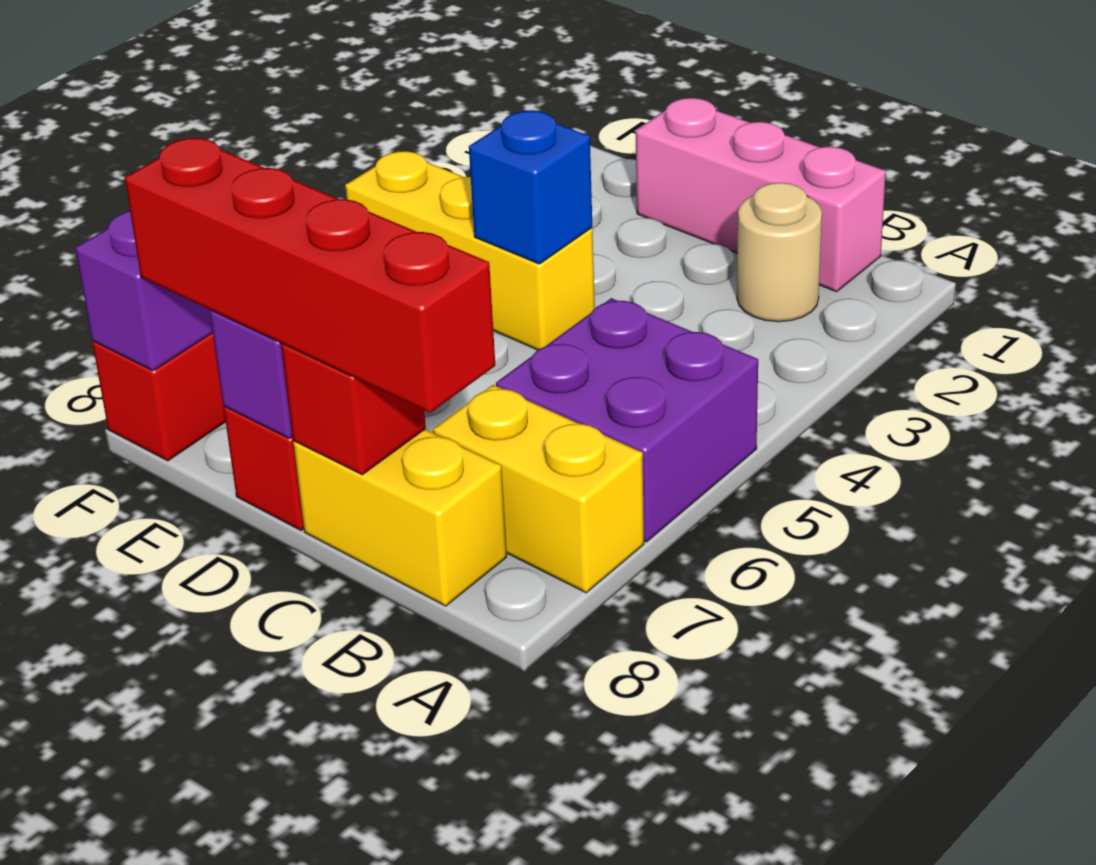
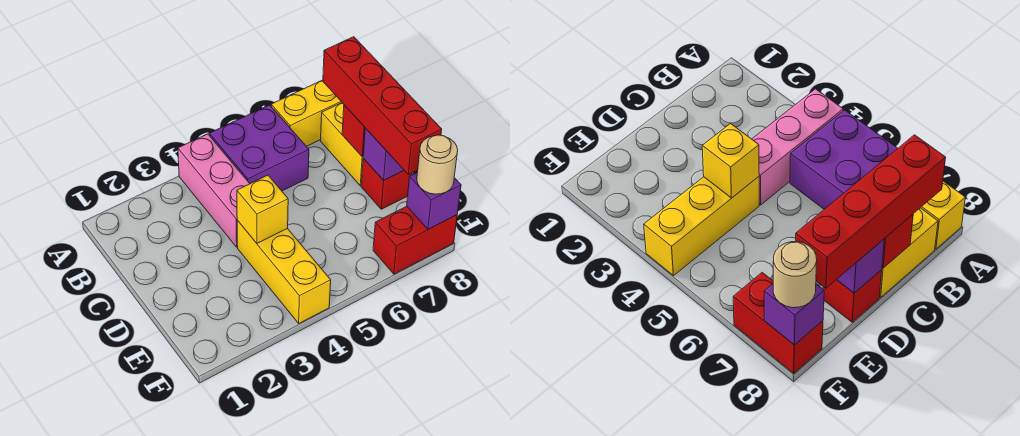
yellow brick A7:B7 level 1 -> yellow brick A7:A8 level 1
pink brick B1:D1 level 1 -> pink brick A4:C4 level 1
tan round brick B2 level 1 -> tan round brick F8 level 3
blue brick D4 level 2 -> yellow brick D4 level 2

